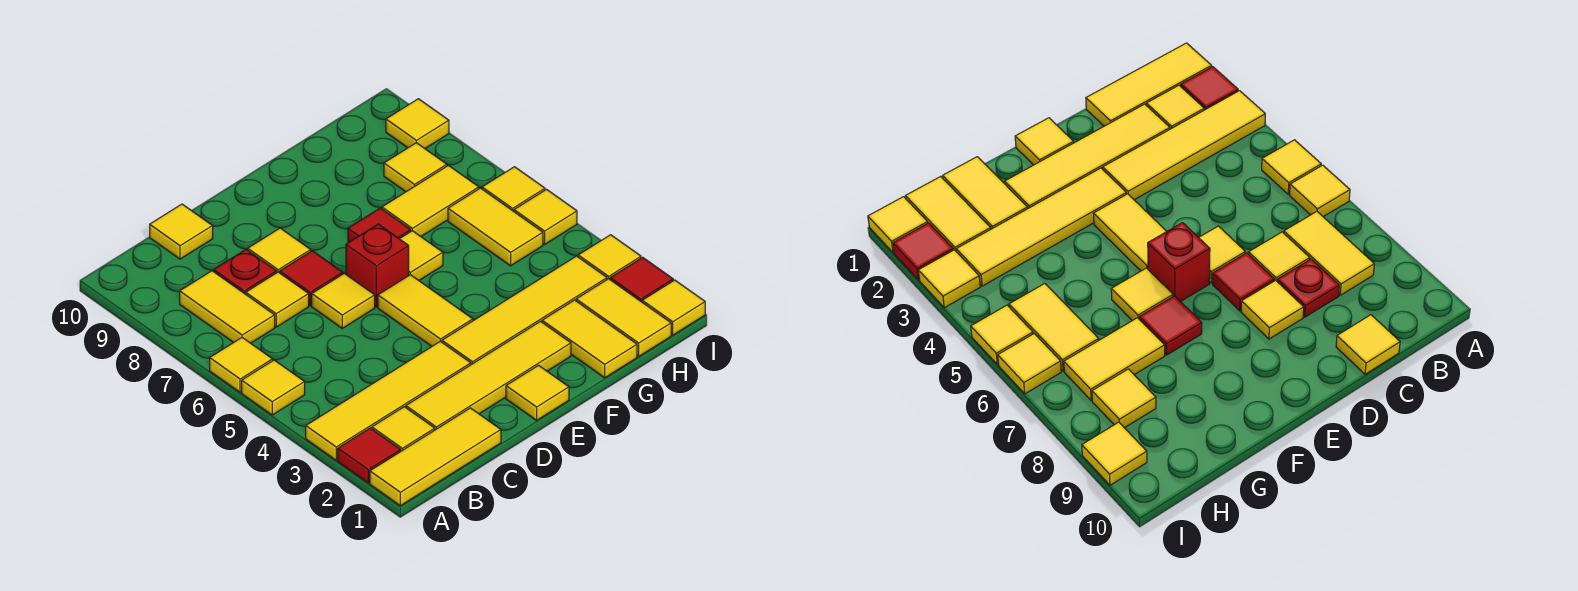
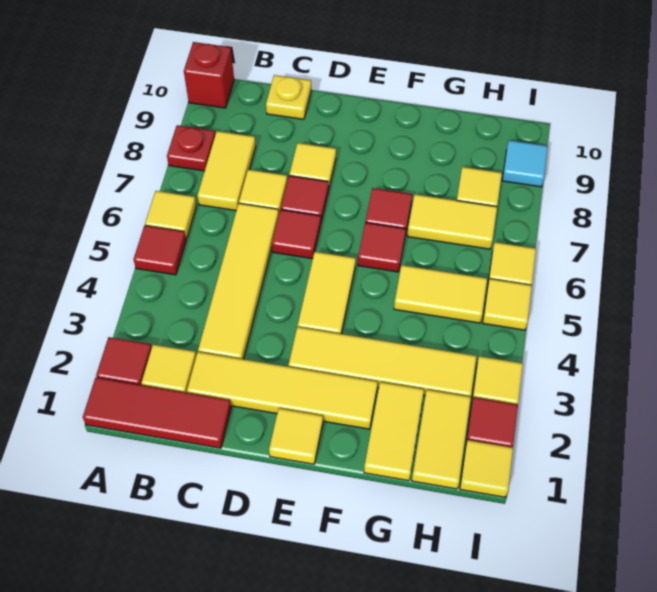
yellow tile A1:C1 level 1 -> red tile A1:C1 level 1
yellow tile A3:D3 level 1 -> yellow tile C3:C6 level 1
yellow tile A5 level 1 -> red tile A5 level 1
red plate C8 level 1 -> red plate A8 level 1
yellow tile C10 level 1 -> yellow plate C10 level 1
yellow tile D6 level 1 -> red tile D6 level 1
red brick E6 level 1 -> red brick A10 level 1
yellow tile F6 level 1 -> red tile F6 level 1
yellow tile H5:H6 level 1 -> yellow tile G5:H5 level 1
yellow tile I9 level 1 -> cyan tile I9 level 1

